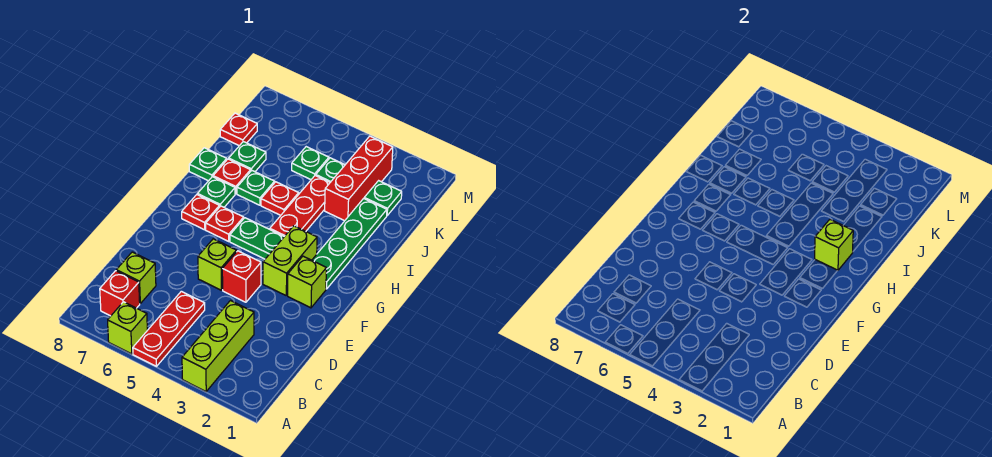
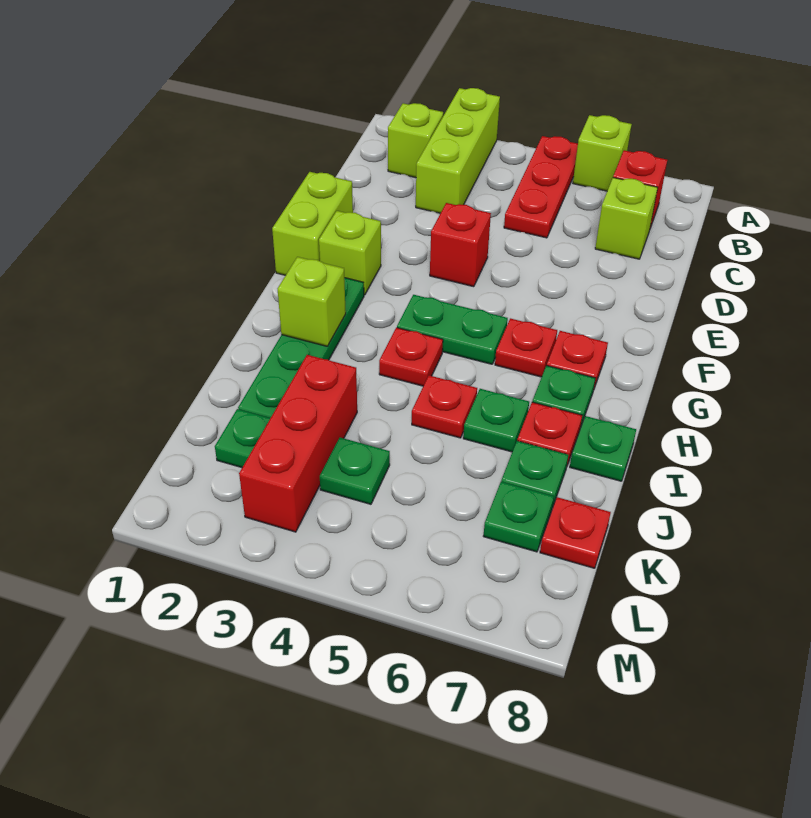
lime brick E5 level 1 -> lime brick B2 level 1
lime brick F3:G3 level 1 -> lime brick E1:F1 level 1
red plate H4:J4 level 1 -> red plate H4 level 1
green plate K5 level 1 -> green plate K7 level 1

